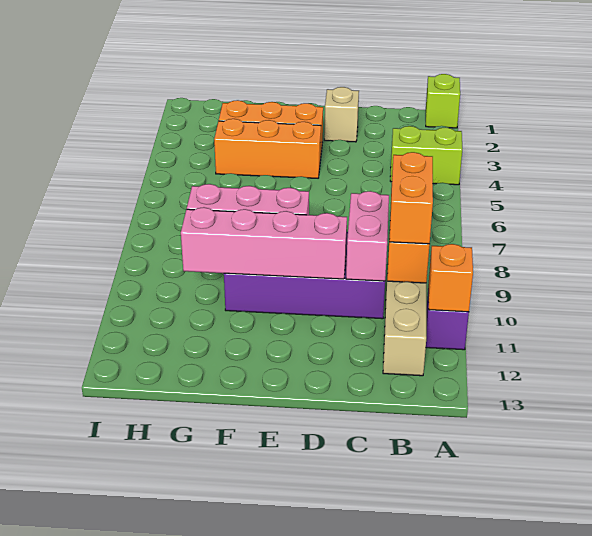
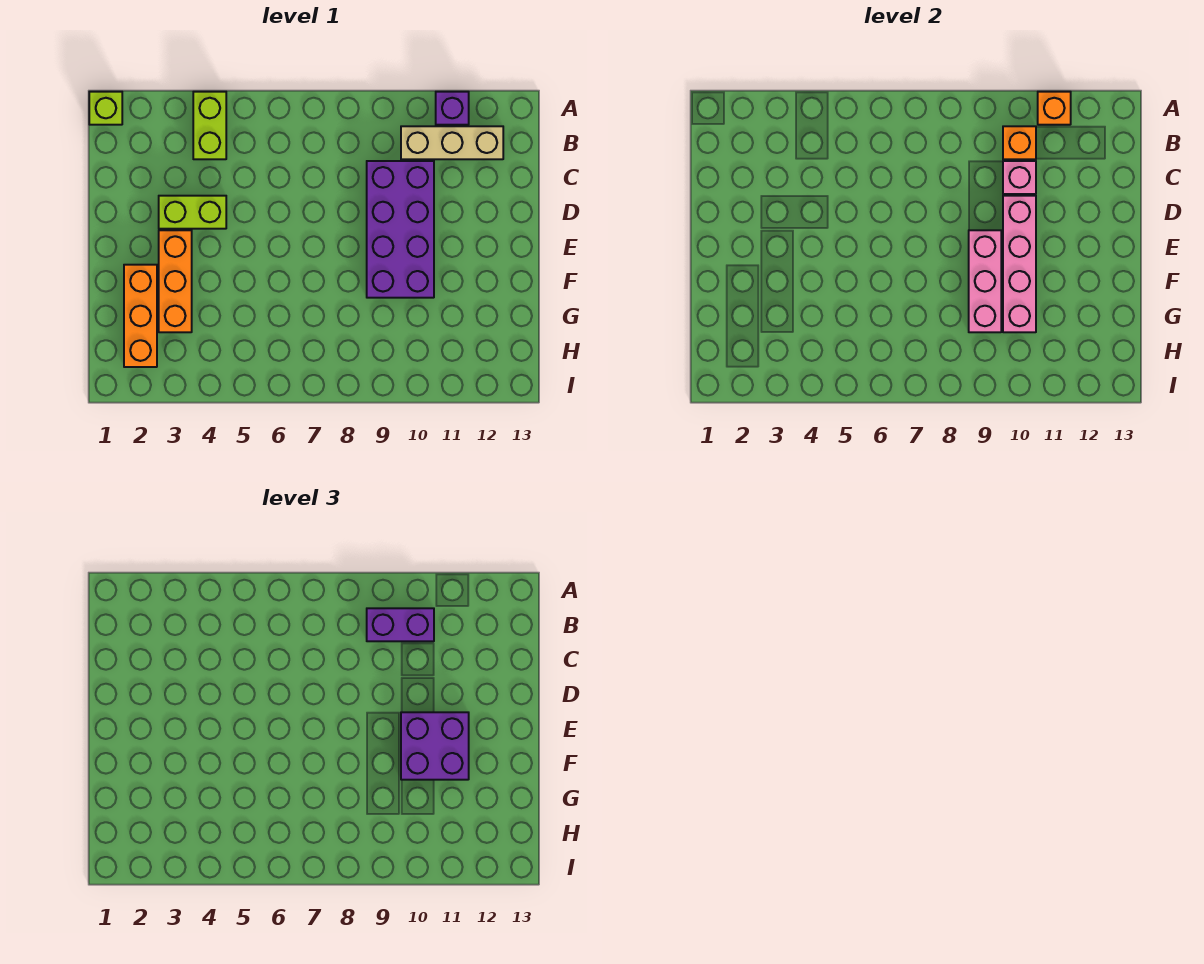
orange brick B9:B10 level 3 -> purple brick B9:B10 level 3
pink brick C9:C10 level 2 -> pink brick C10 level 2
tan brick D2 level 1 -> none
none -> lime brick D3:D4 level 1
orange brick E4:G4 level 1 -> orange brick F2:H2 level 1
none -> purple brick E10:F11 level 3

